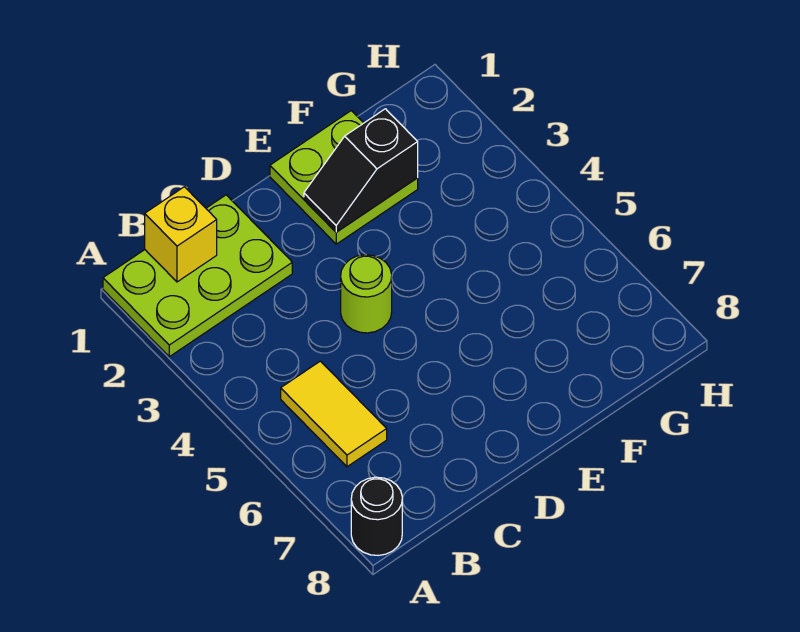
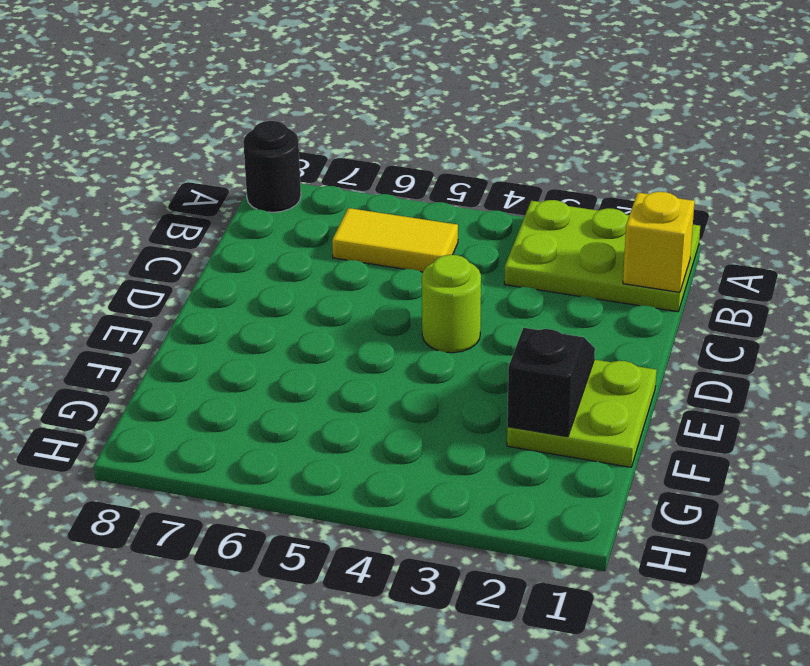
lime plate A1:C2 level 1 -> lime plate A1:B3 level 1

